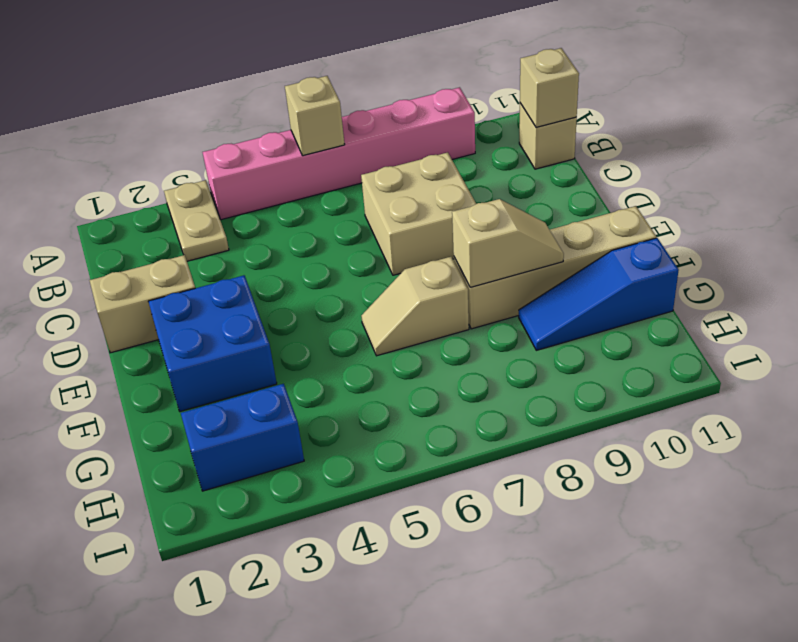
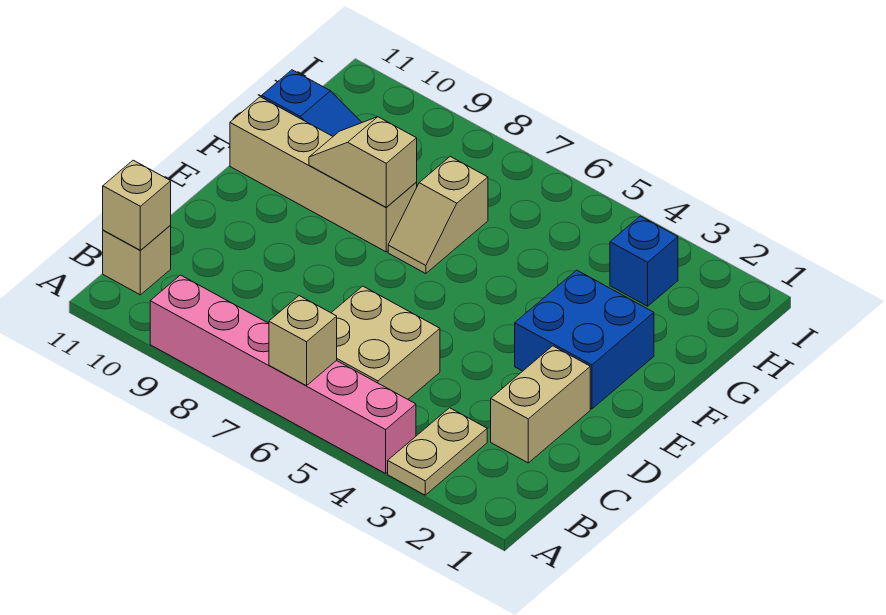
tan brick C7:D8 level 1 -> tan brick B5:C6 level 1
tan brick D1:D2 level 1 -> tan brick C2:D2 level 1
tan slope F6:F7 level 1 top 7 -> tan slope F7:G7 level 1 top G
blue brick H2:H3 level 1 -> blue brick H3 level 1

